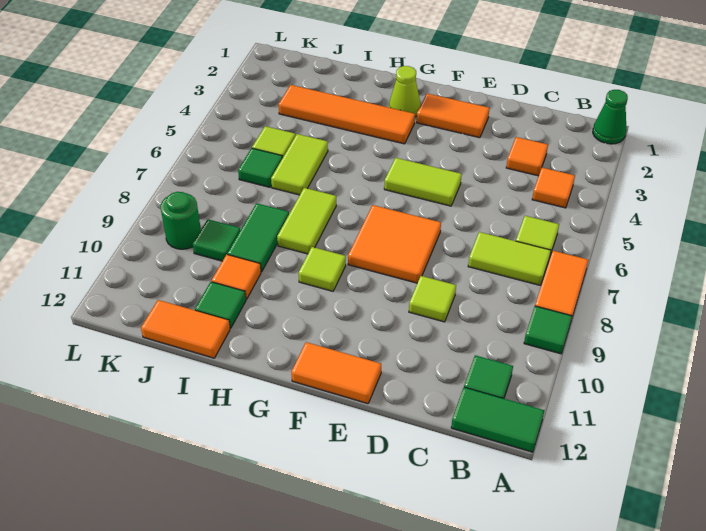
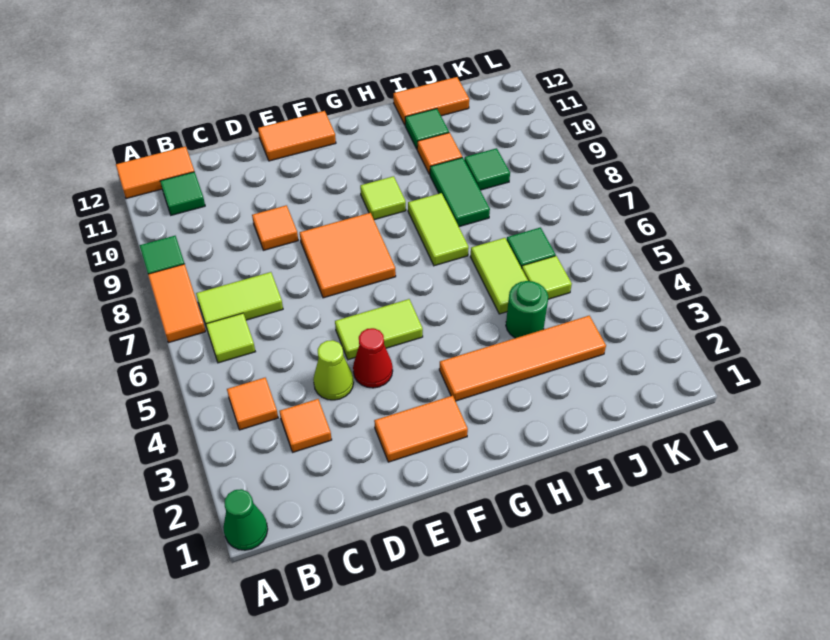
green tile A12:B12 level 1 -> orange tile A12:B12 level 1
lime tile D9 level 1 -> orange tile D9 level 1
none -> red cone E4 level 1
lime cone G2 level 1 -> lime cone D4 level 1
green round brick K9 level 1 -> green round brick I4 level 1

